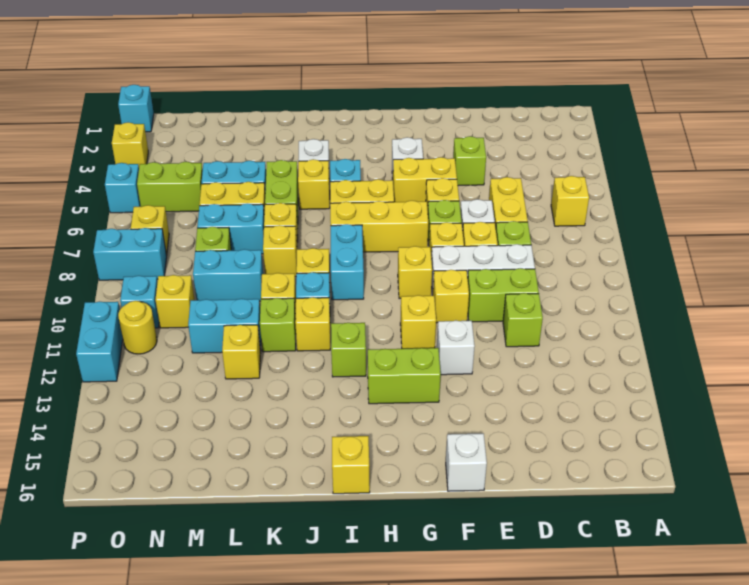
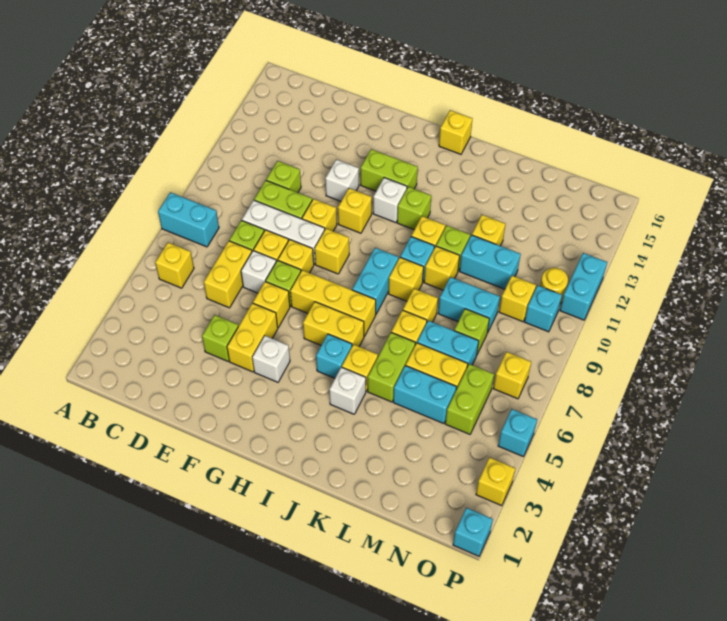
yellow brick F5:G5 level 1 -> yellow brick F4:F5 level 1
white brick F16 level 1 -> white brick H12 level 1
lime brick N5:O5 level 1 -> lime brick N5:N6 level 1
cyan brick O8:P8 level 1 -> cyan brick A8:B8 level 1

